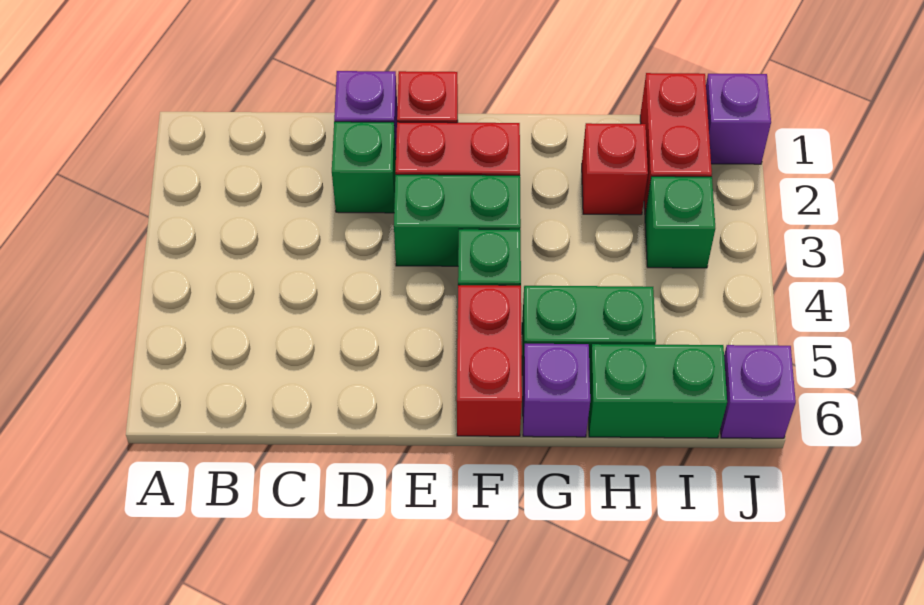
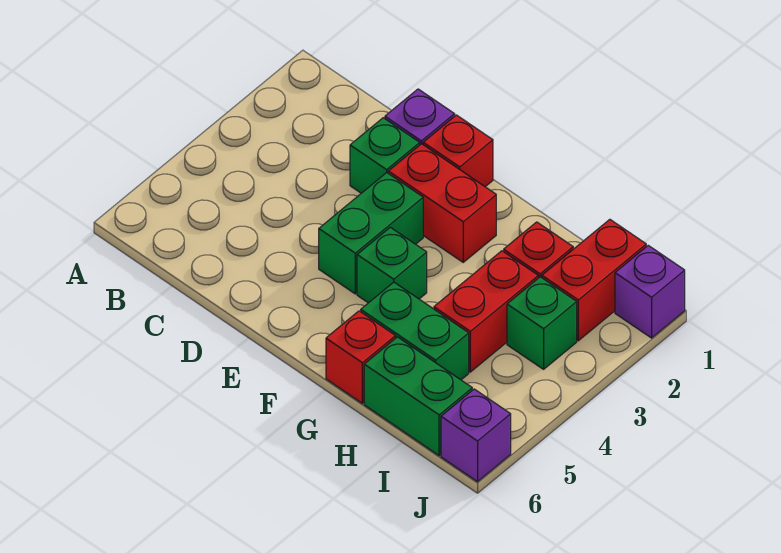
green brick E3:F3 level 1 -> green brick E3:E4 level 1
red brick F5:F6 level 1 -> red brick H3:H4 level 1
purple brick G6 level 1 -> red brick G6 level 1

